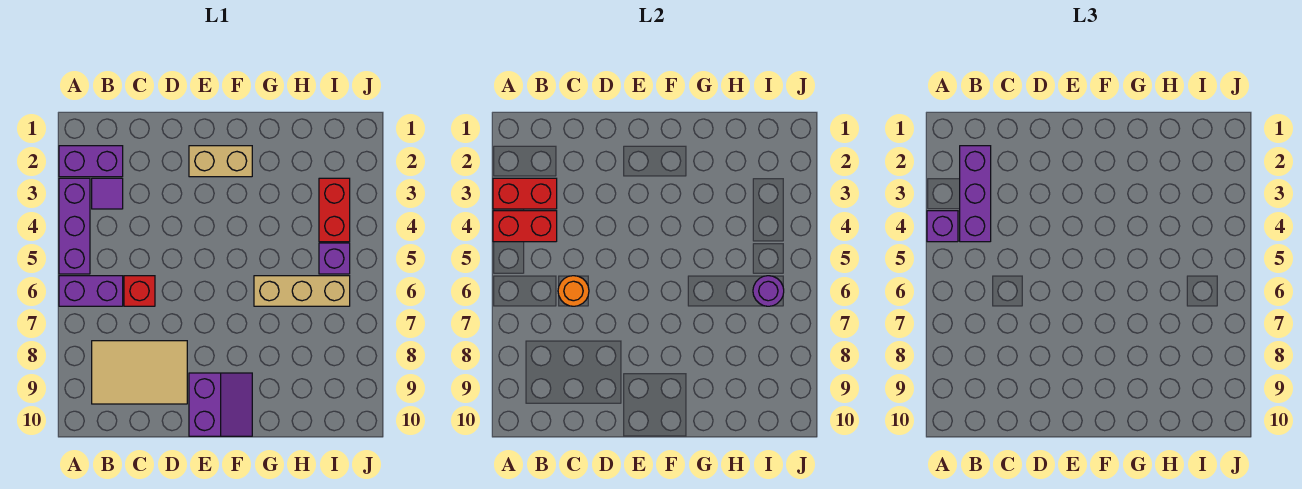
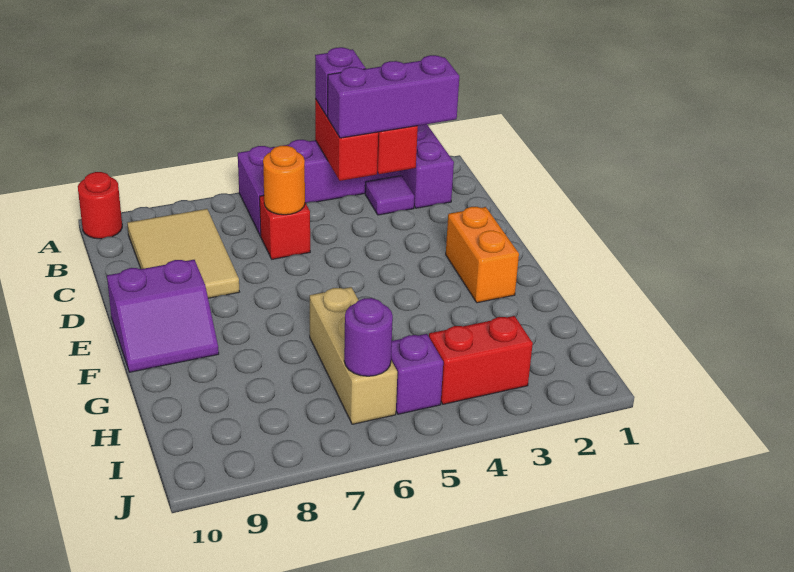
none -> red round brick A10 level 1
tan brick E2:F2 level 1 -> orange brick E2:F2 level 1

